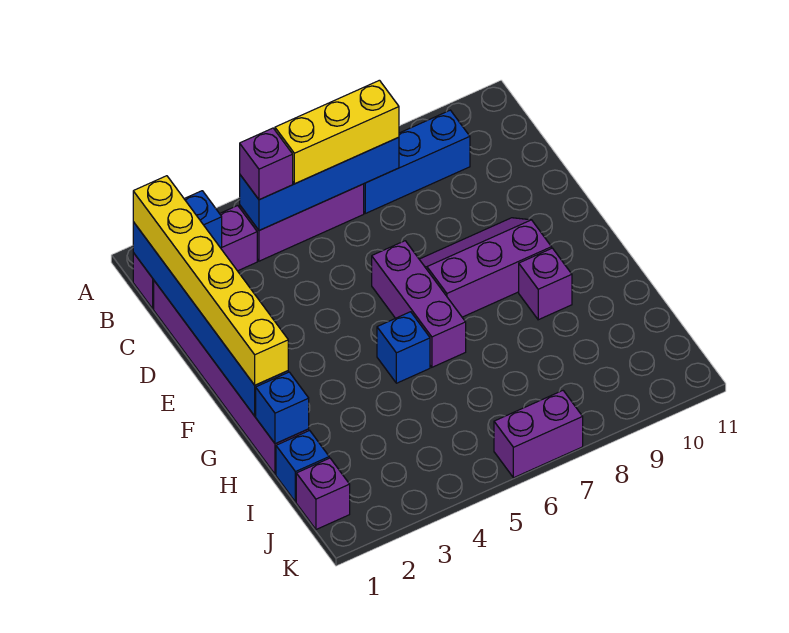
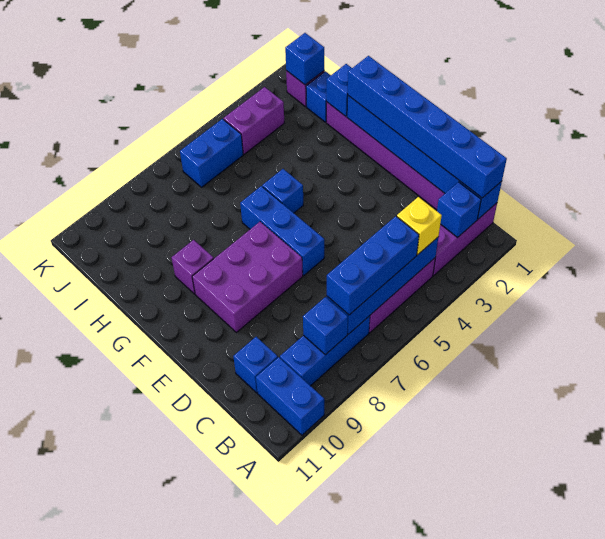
none -> blue brick A10:B10 level 1
yellow brick B1:G1 level 3 -> blue brick B1:G1 level 3
purple brick B4 level 3 -> yellow brick B4 level 3
yellow brick B5:B7 level 3 -> blue brick B5:B7 level 3
none -> blue brick B8 level 2
none -> blue brick C10 level 1
purple brick E6:G6 level 1 -> blue brick E6:G6 level 1
purple slope E7:F9 level 1 top F -> purple brick E7:F9 level 1
none -> blue brick J1 level 2
none -> blue brick J5:J6 level 1
purple brick K6:K7 level 1 -> purple brick J3:J4 level 1

